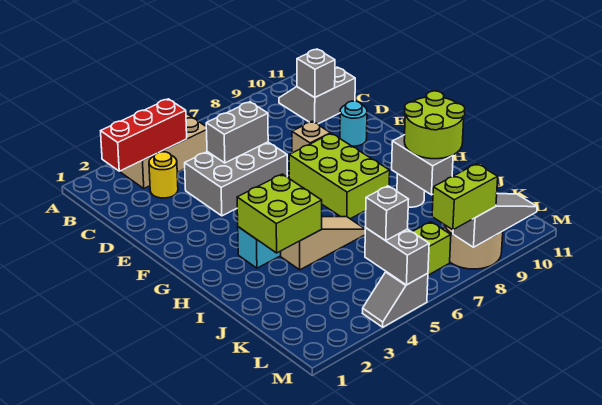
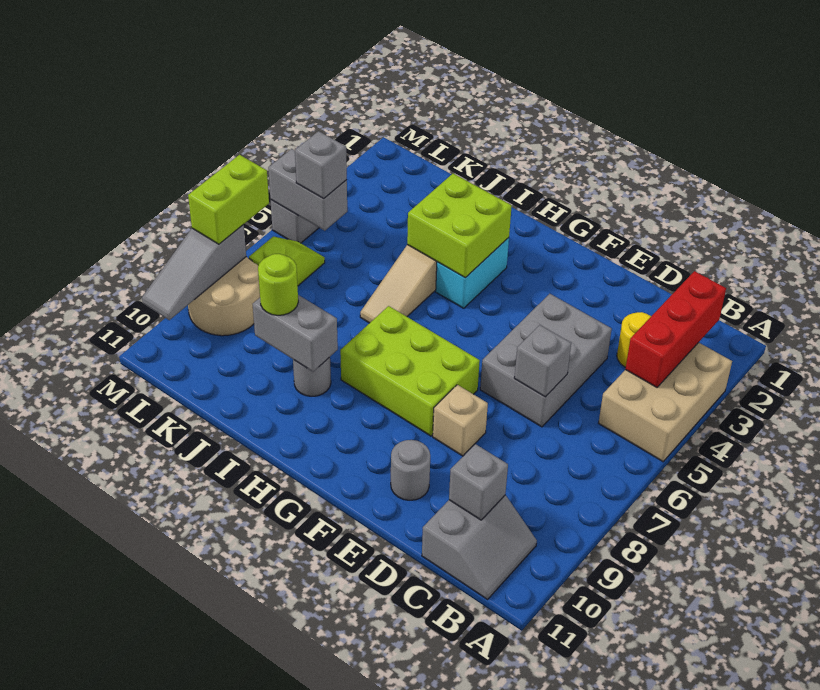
grey brick D5:D6 level 2 -> grey brick D6 level 2
cyan round brick E10 level 1 -> grey round brick E10 level 1
lime round brick I9:J10 level 3 -> lime round brick J9 level 3

